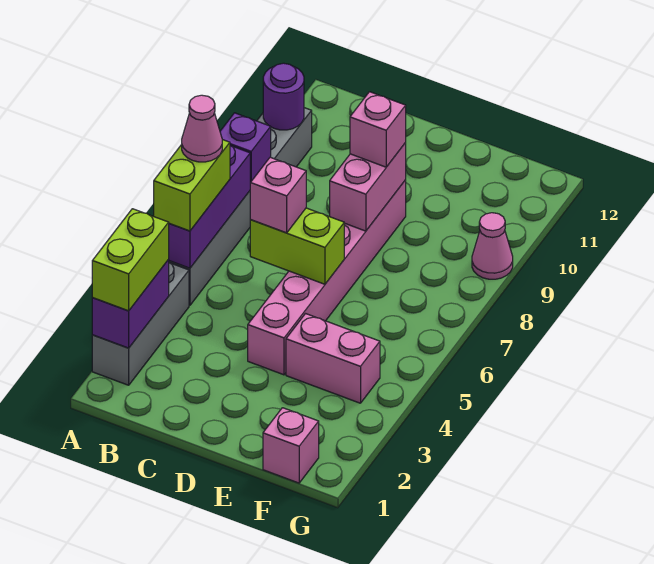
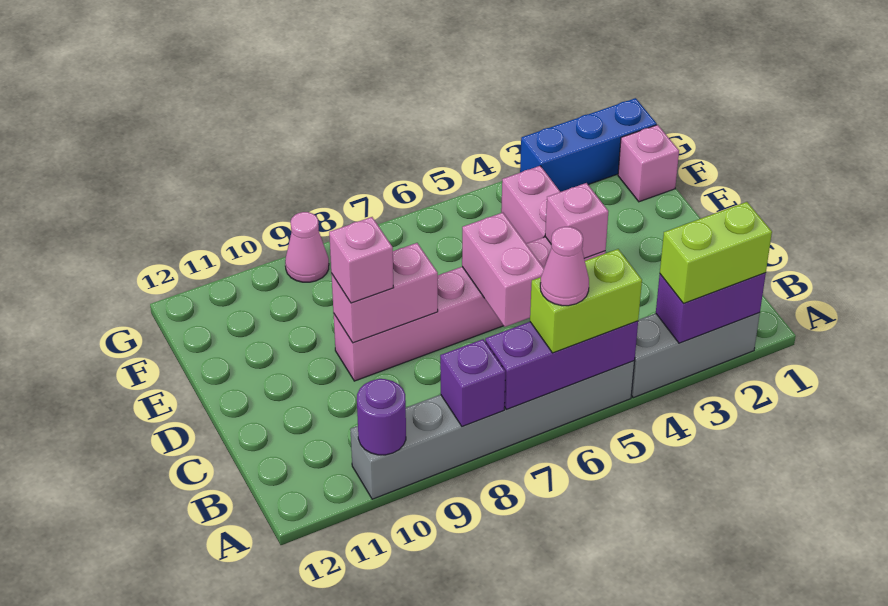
lime brick C6:D6 level 2 -> pink brick C6:D6 level 2
pink brick C6 level 3 -> pink brick D4 level 2
none -> blue brick G1:G3 level 1

